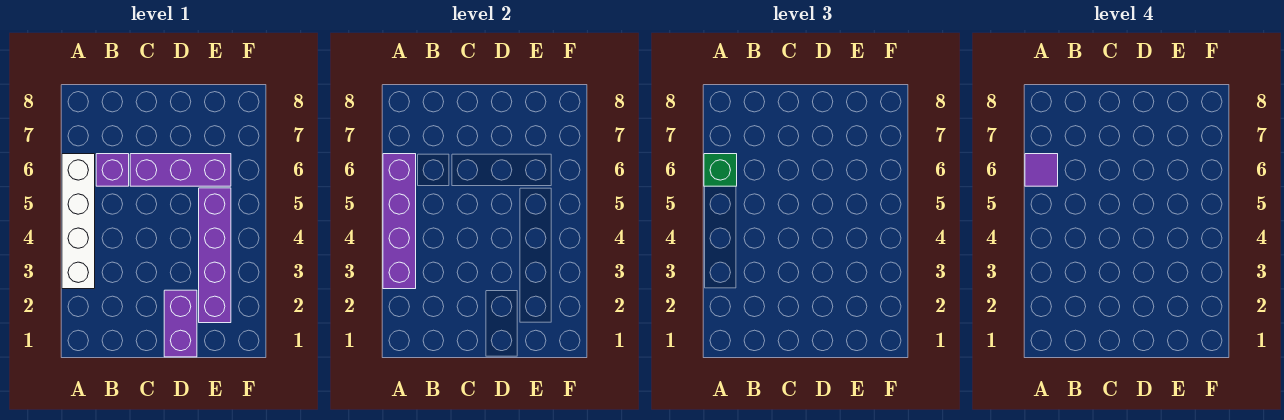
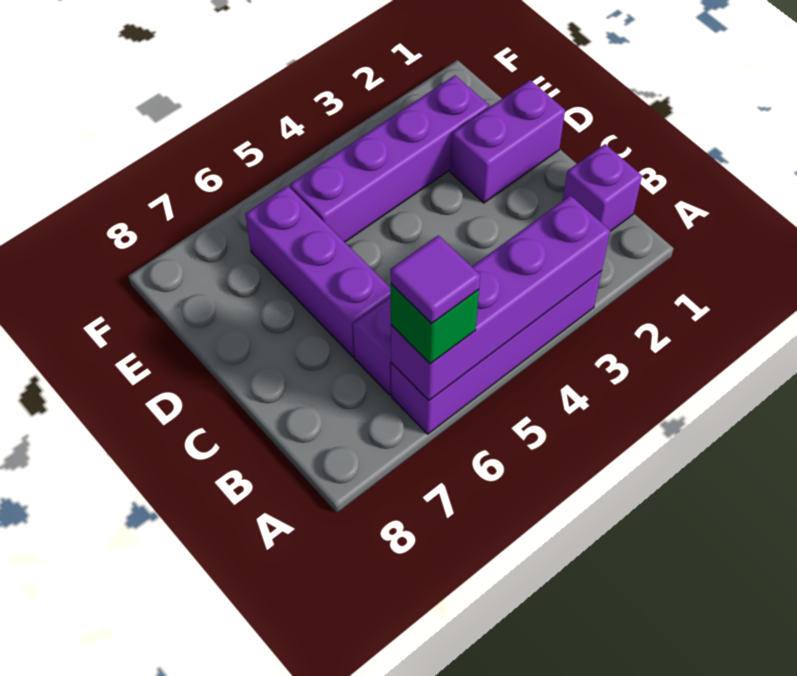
white brick A3:A6 level 1 -> purple brick A3:A6 level 1
none -> purple brick B1 level 1

